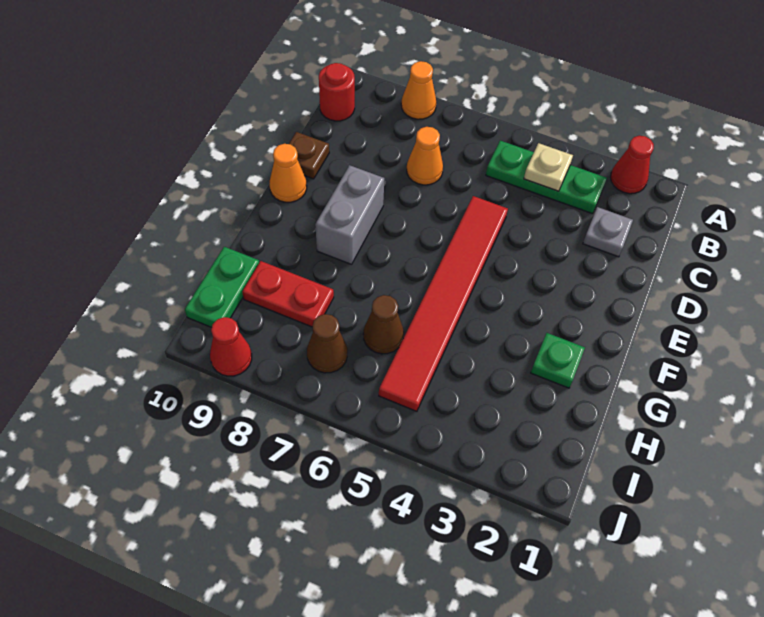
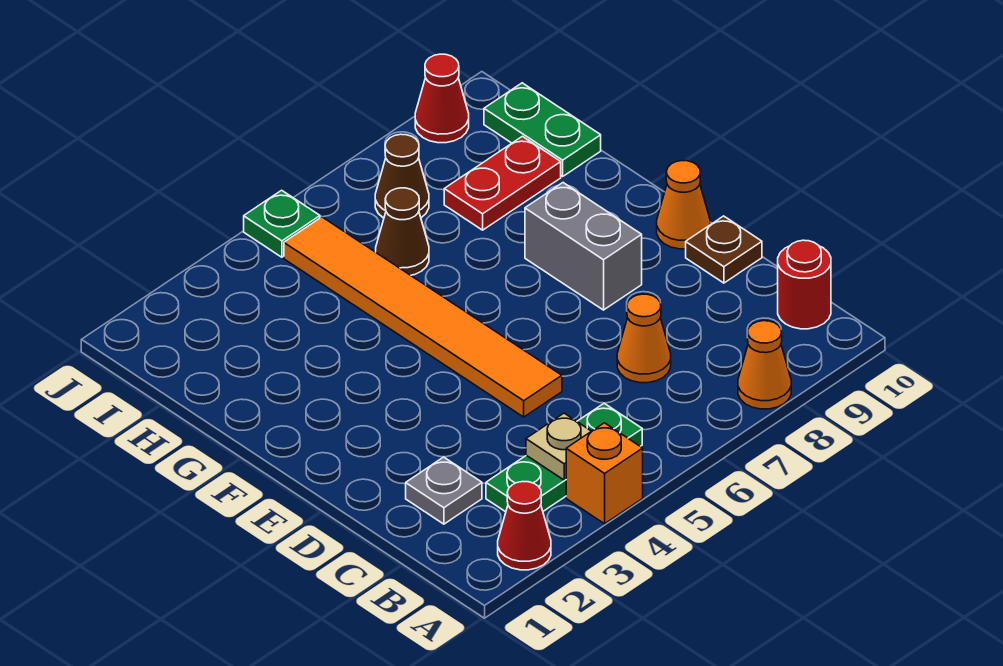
none -> orange brick A4 level 1
red tile D5:I5 level 1 -> orange tile D5:I5 level 1
green plate G2 level 1 -> green plate J5 level 1

